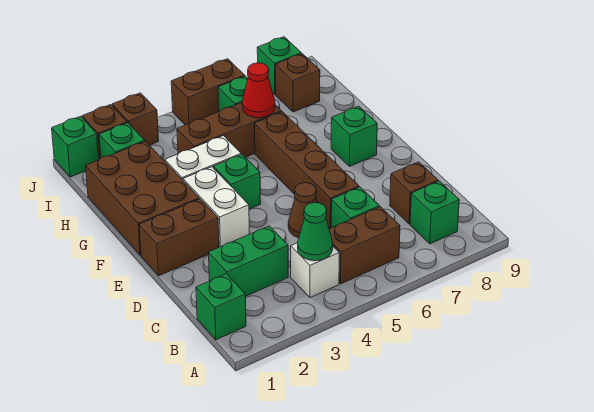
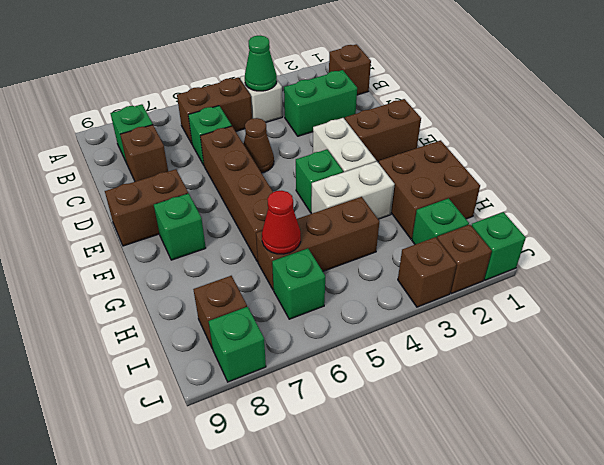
green brick B1 level 1 -> brown brick B1 level 1
brown brick F1:H2 level 1 -> brown brick G1:H2 level 1
brown brick J5:J6 level 1 -> brown brick E8:E9 level 1

